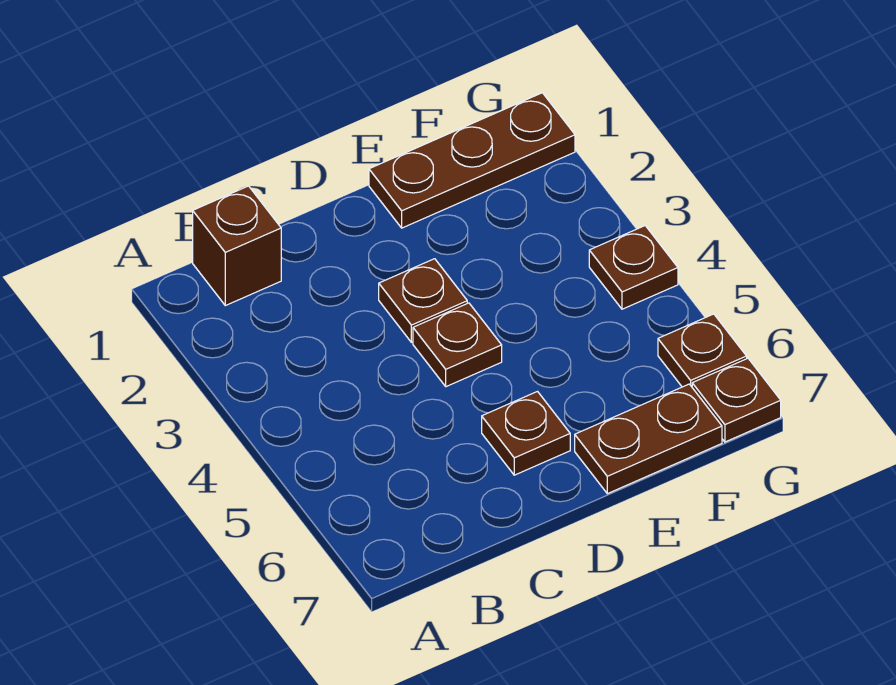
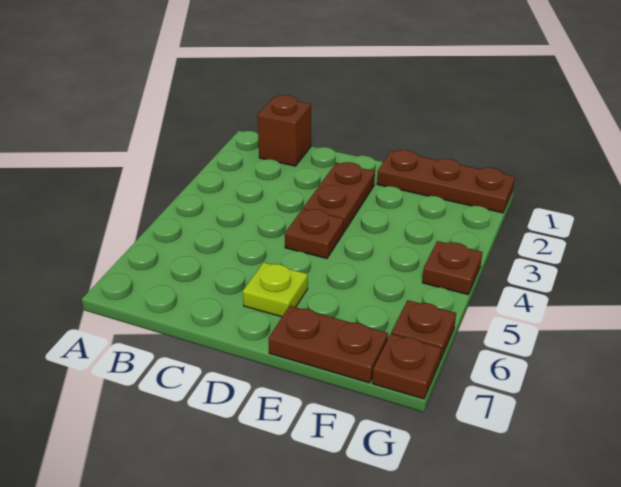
brown plate D3 level 1 -> brown plate D2:D3 level 1
brown plate D6 level 1 -> lime plate D6 level 1

